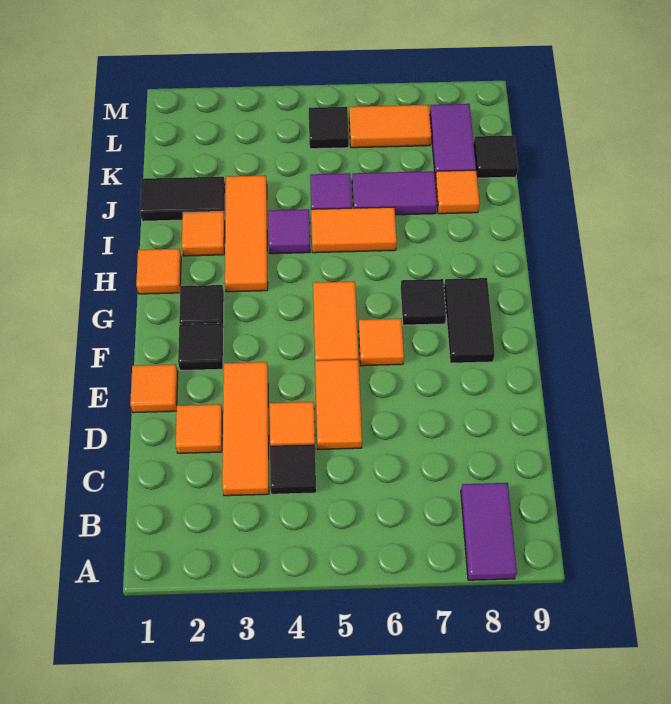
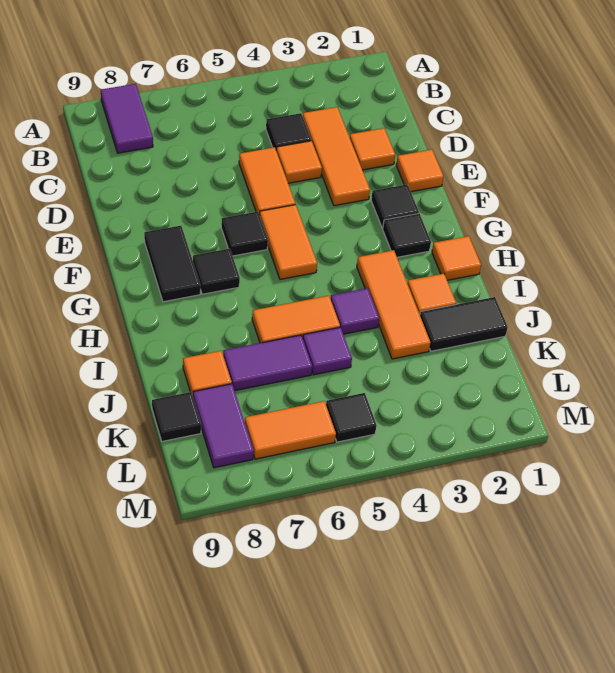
orange tile F6 level 1 -> black tile F6 level 1

